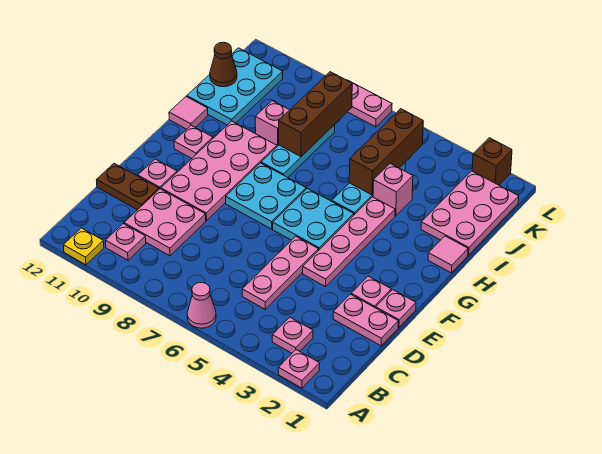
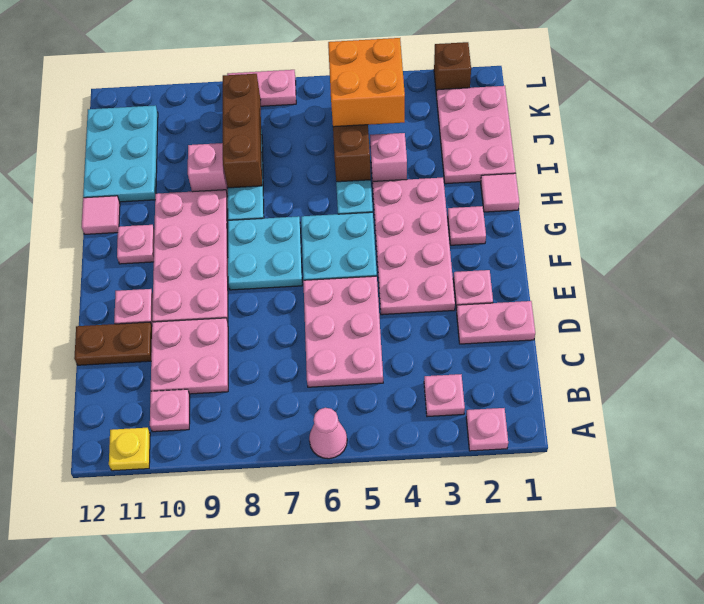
pink plate C5:E5 level 1 -> pink plate C5:E6 level 1
pink plate E1 level 1 -> pink plate G2 level 1
pink plate E4:H4 level 1 -> pink plate E3:H4 level 1
none -> orange brick J4:K5 level 3
brown cone J12 level 2 -> none

